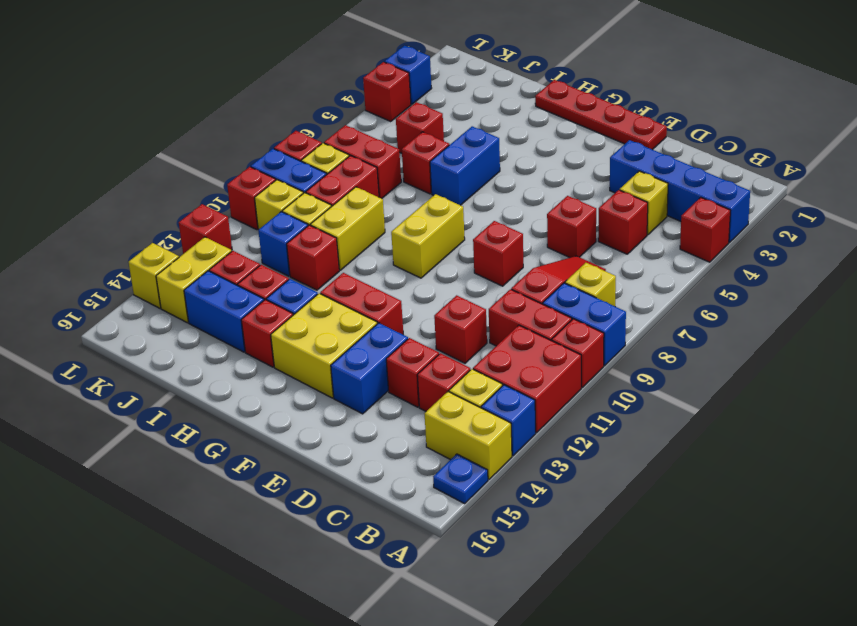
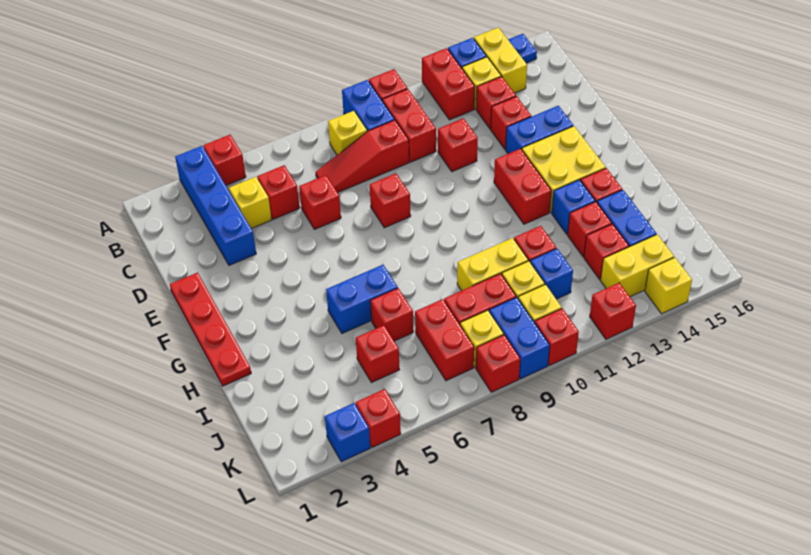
red brick A11:B12 level 1 -> red brick A12:B12 level 1
yellow brick G8:G9 level 1 -> none

